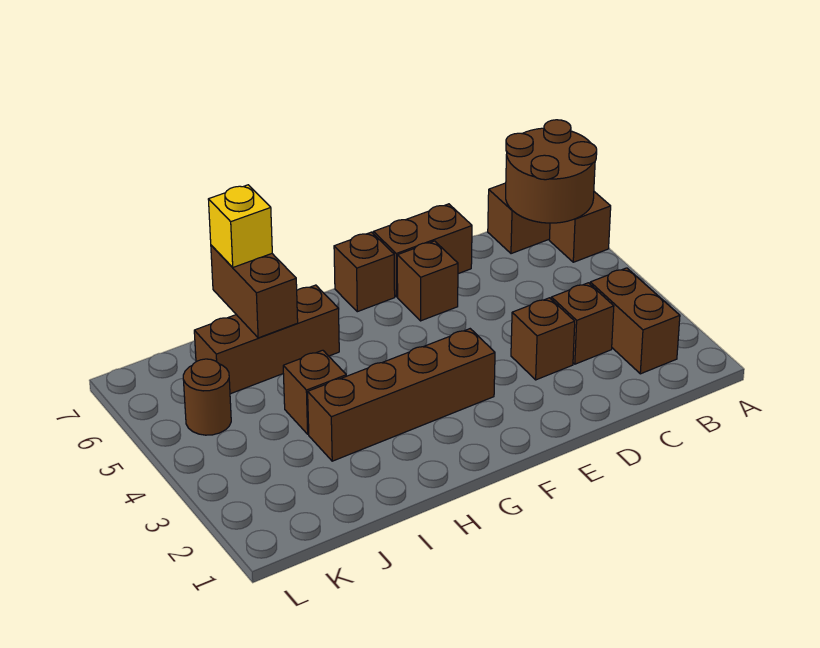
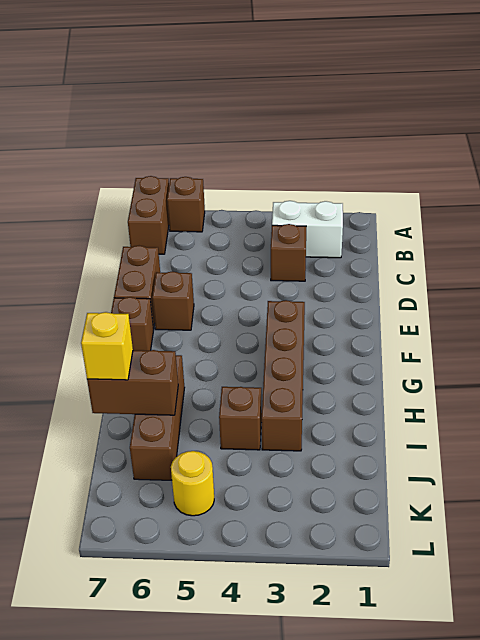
brown round brick A6:B7 level 2 -> none
brown brick B2:B3 level 1 -> white brick B2:B3 level 1
brown brick D3 level 1 -> none
brown round brick K5 level 1 -> yellow round brick K5 level 1

